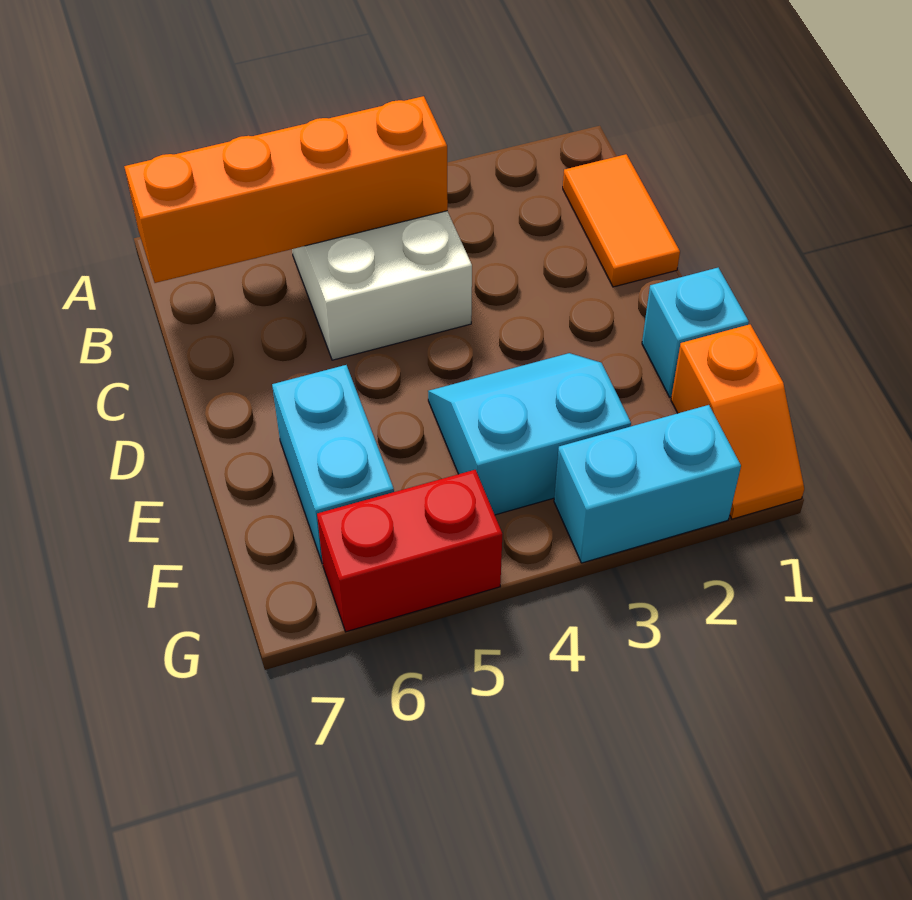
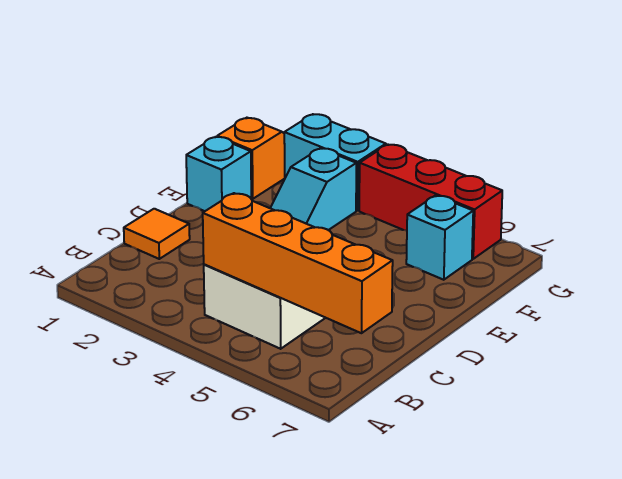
orange tile B1:C1 level 1 -> orange tile C1 level 1
cyan slope E3:F4 level 1 top F -> cyan slope E3:F3 level 1 top F
cyan brick E6:F6 level 1 -> cyan brick F6 level 1
red brick G5:G6 level 1 -> red brick G4:G6 level 1

